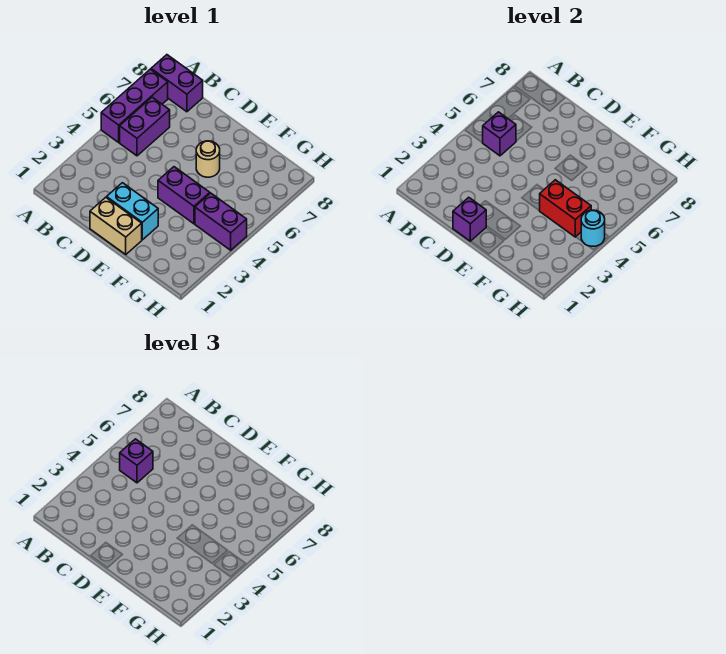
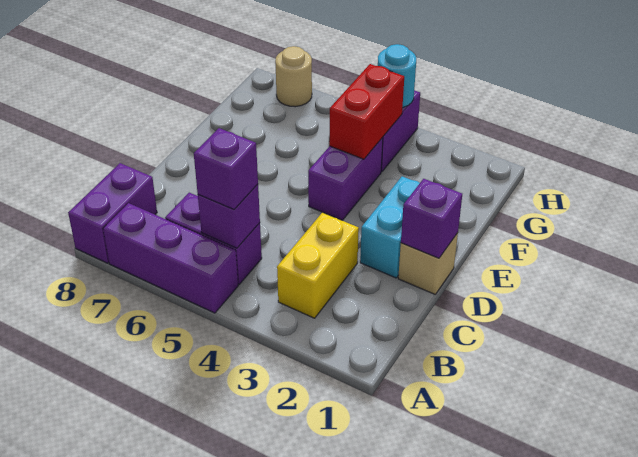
none -> yellow brick B3:C3 level 1
tan brick D1:E1 level 1 -> tan brick D1 level 1
tan round brick E6 level 1 -> tan round brick H7 level 1

